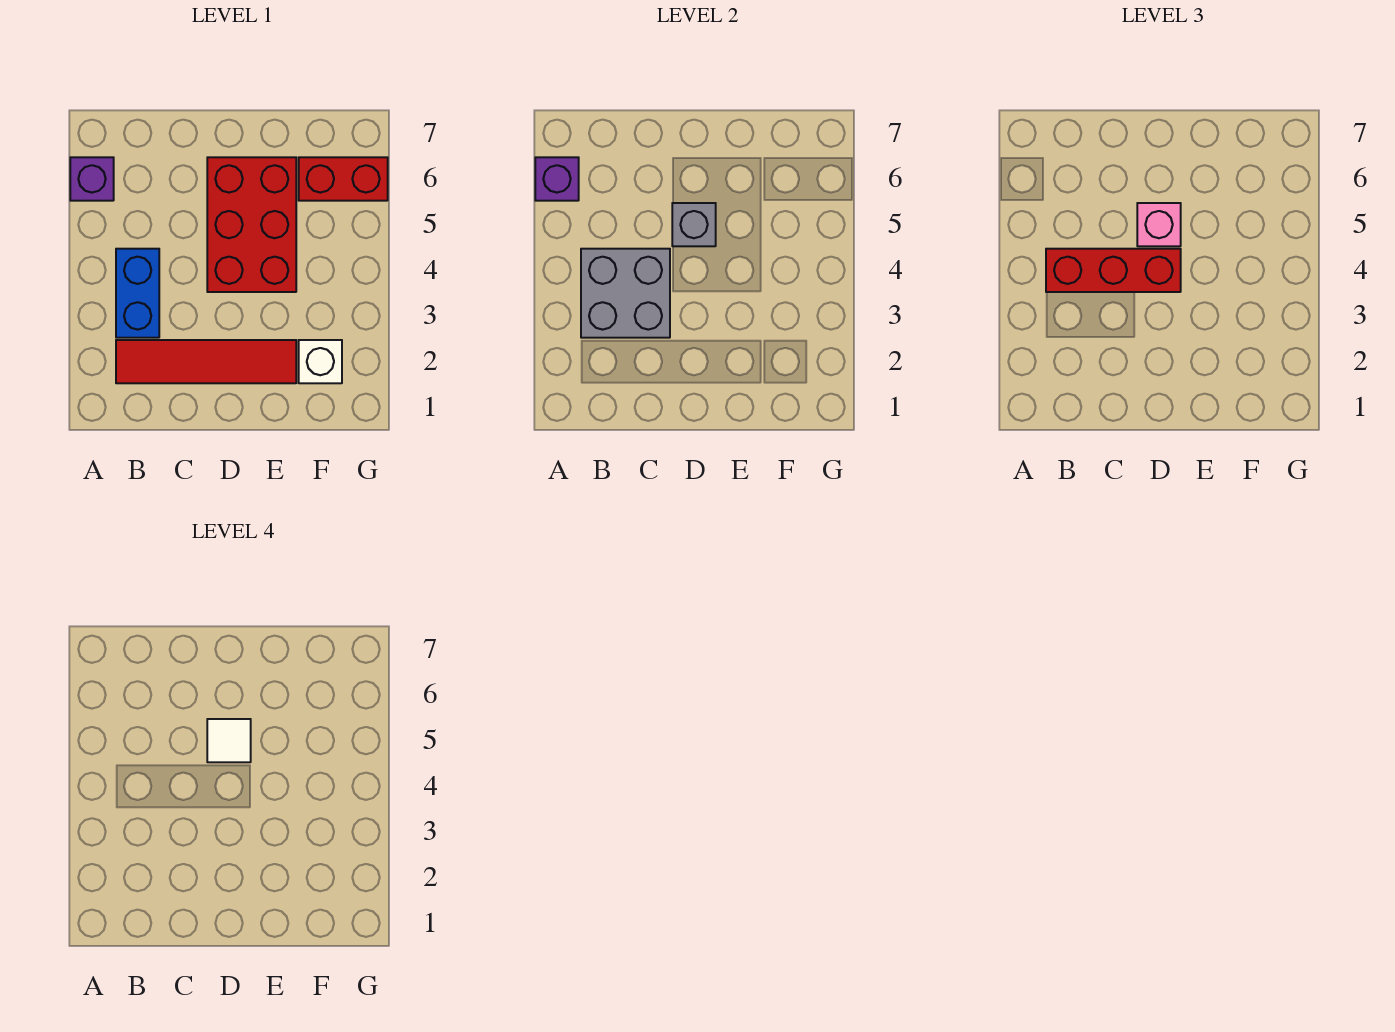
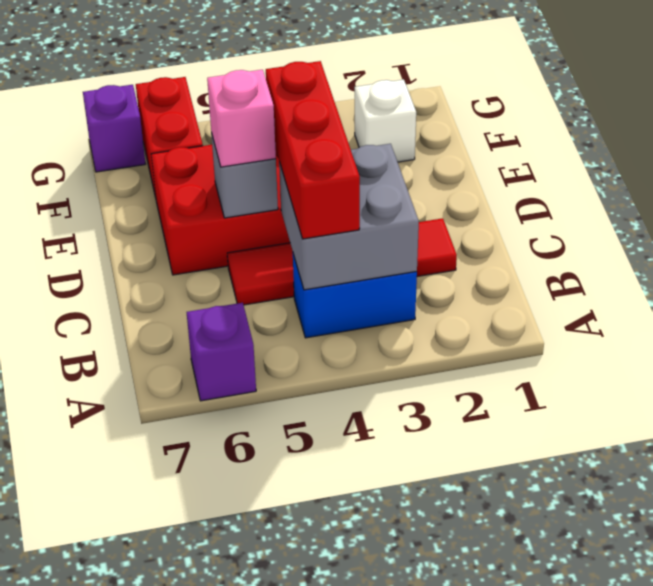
purple brick A6 level 2 -> purple brick G7 level 1
red tile B2:E2 level 1 -> red tile C2:C5 level 1
white tile D5 level 4 -> none

